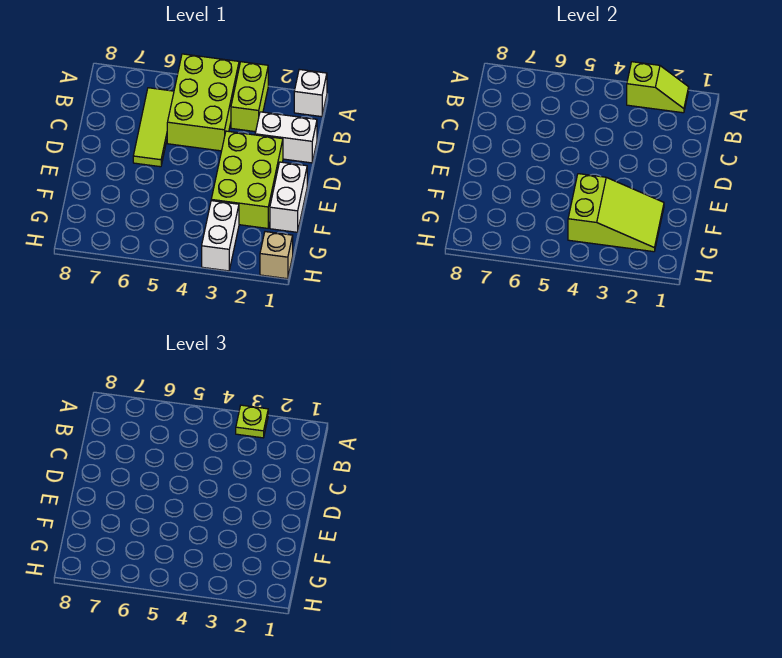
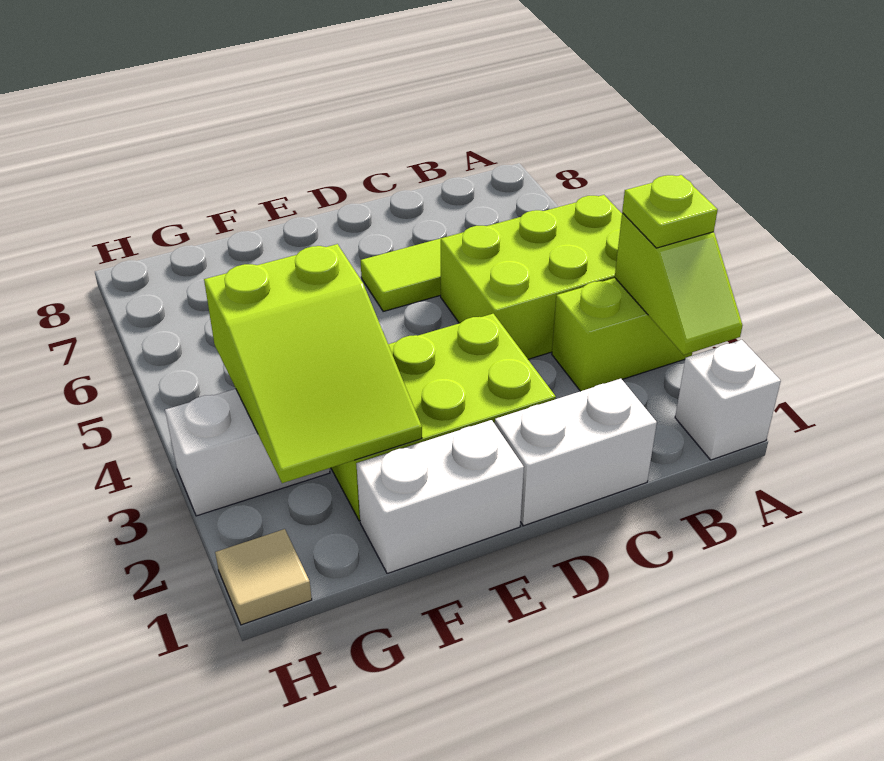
white brick C1:C2 level 1 -> white brick C1:D1 level 1
tan brick H1 level 1 -> tan tile H1 level 1

